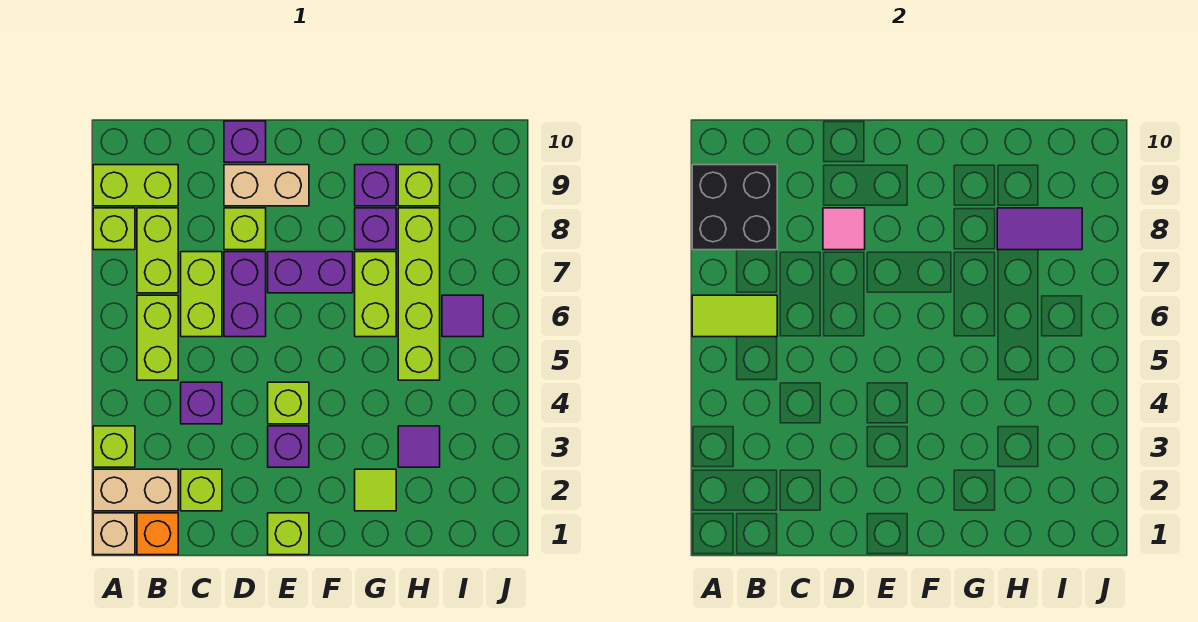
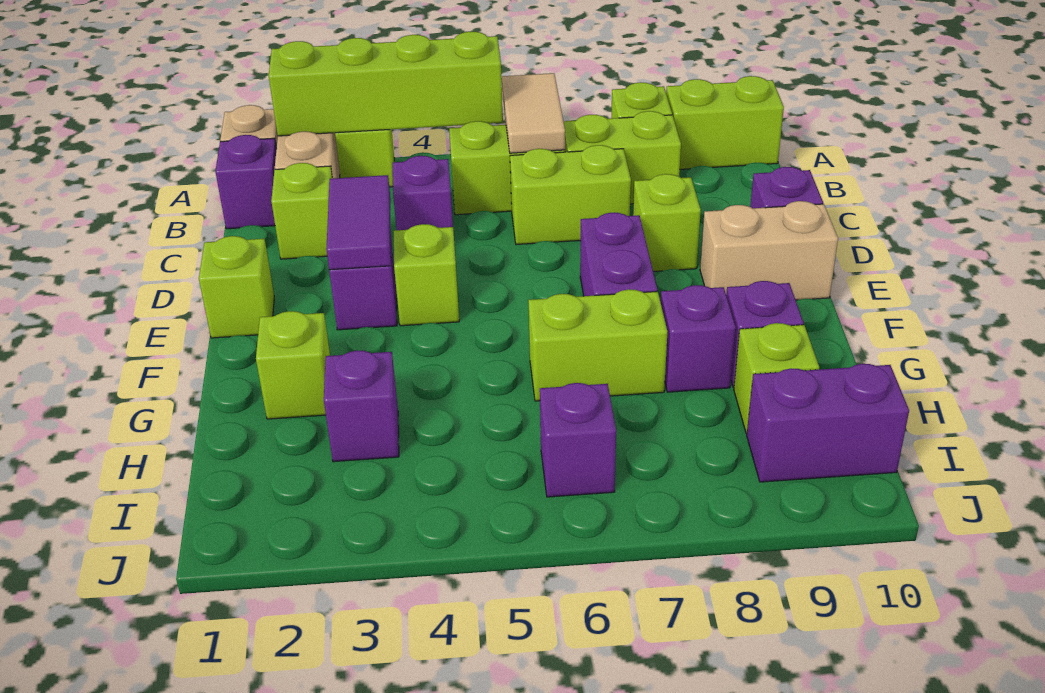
lime tile A6:B6 level 2 -> tan tile A6:B6 level 2
black brick A8:B9 level 2 -> none
lime brick A9:B9 level 1 -> lime brick A9:A10 level 1
orange brick B1 level 1 -> purple brick B1 level 1
purple brick D6:D7 level 1 -> purple brick I9:I10 level 1
pink tile D8 level 2 -> none
tan brick D9:E9 level 1 -> tan brick E9:E10 level 1
lime tile G2 level 1 -> lime brick G2 level 1
purple tile H3 level 1 -> purple brick H3 level 1
lime brick H5:H8 level 1 -> lime brick A2:A5 level 2
purple tile H8:I8 level 2 -> purple tile D3:E3 level 2
purple tile I6 level 1 -> purple brick I6 level 1

